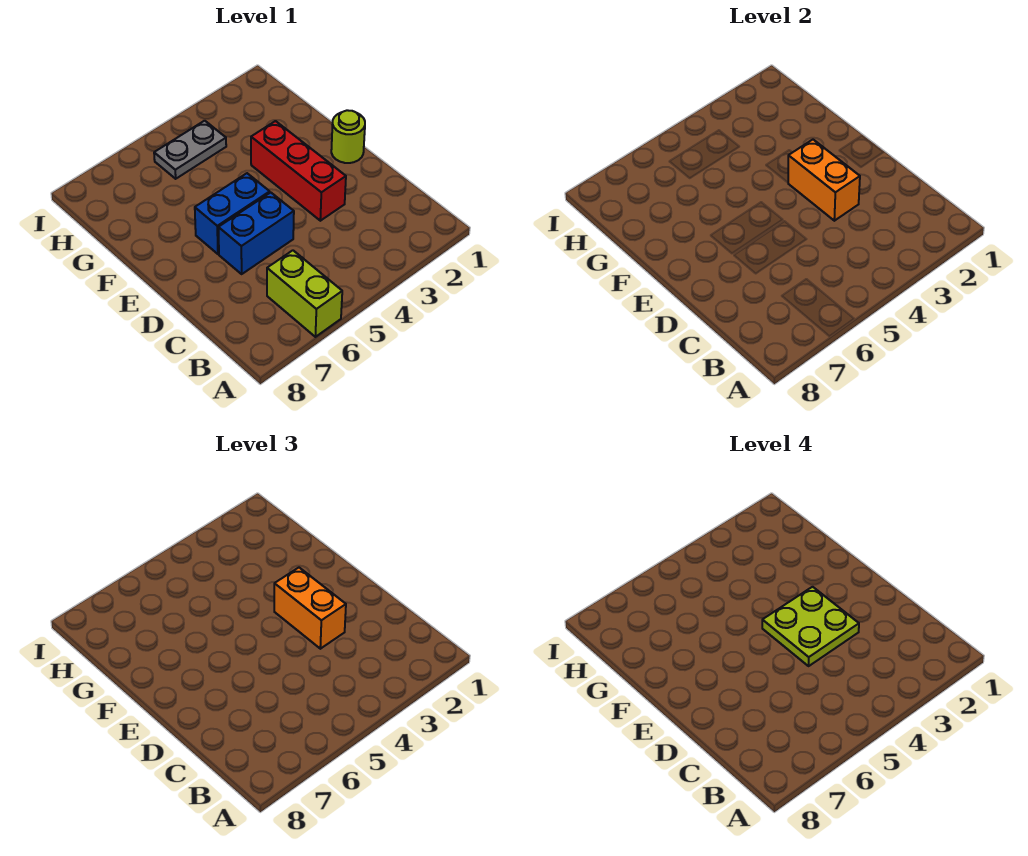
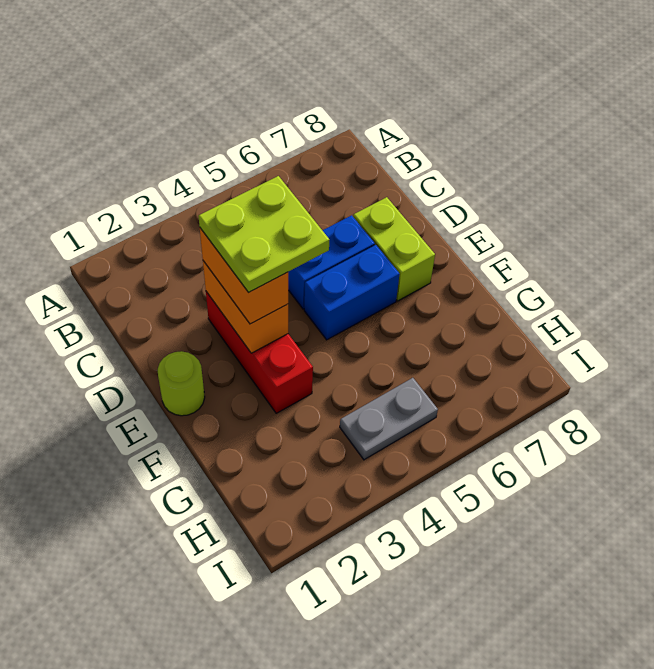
lime brick A6:B6 level 1 -> lime brick D7:E7 level 1

